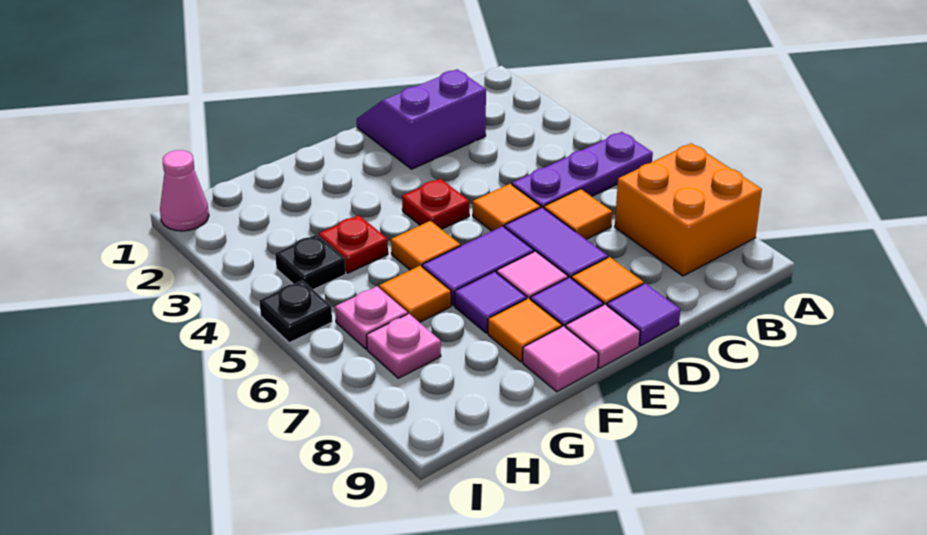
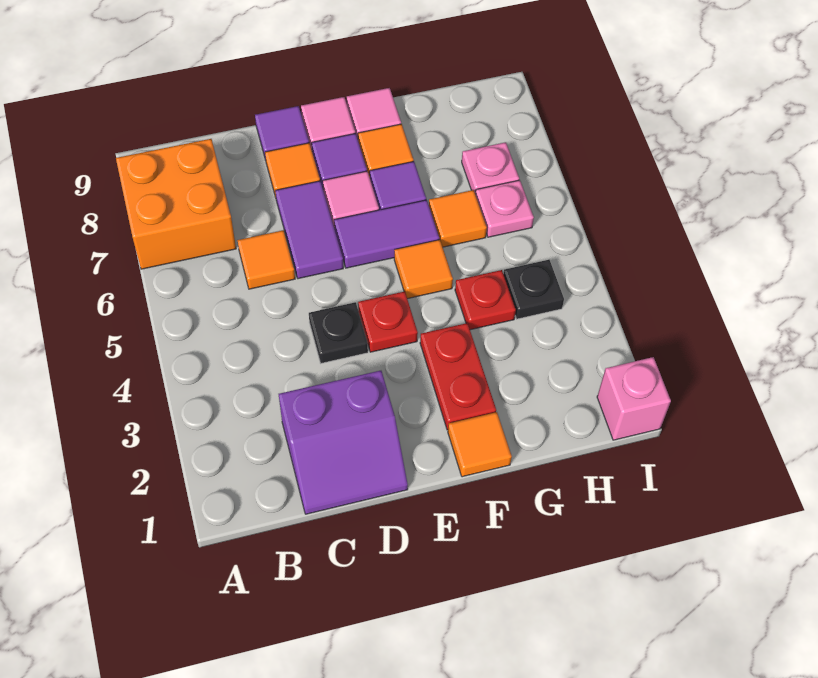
purple plate A5:C5 level 1 -> none
orange tile D5 level 1 -> orange tile F1 level 1
none -> red plate F2:F3 level 1
pink cone I1 level 1 -> pink brick I1 level 1
black plate I5 level 1 -> black plate D4 level 1

